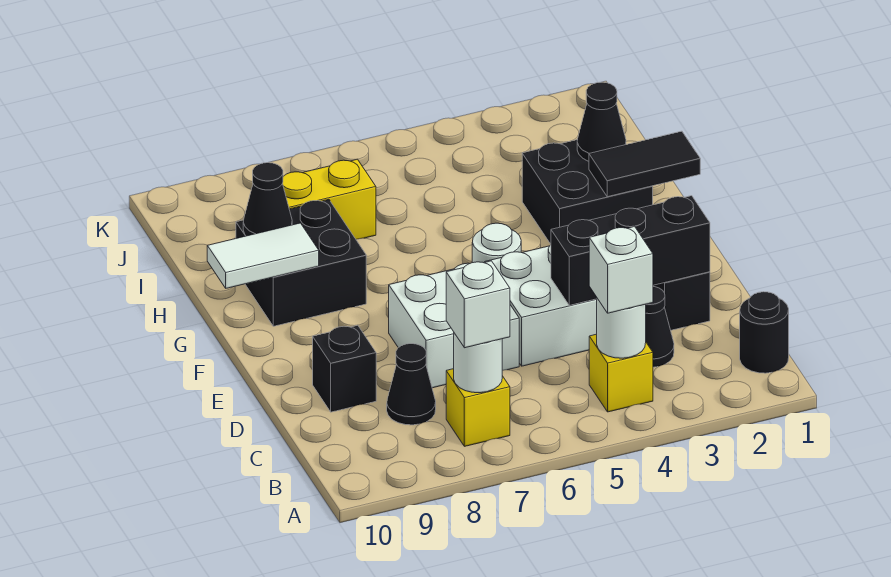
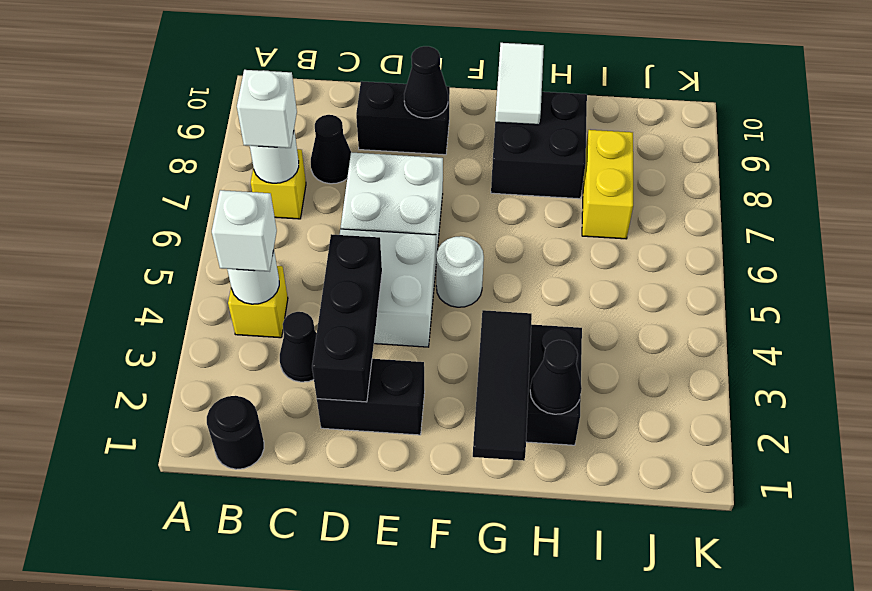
black brick D9 level 1 -> black brick D9:E9 level 1
black tile G1:G2 level 2 -> black tile G1:G3 level 2
black cone H9 level 2 -> black cone E9 level 2

